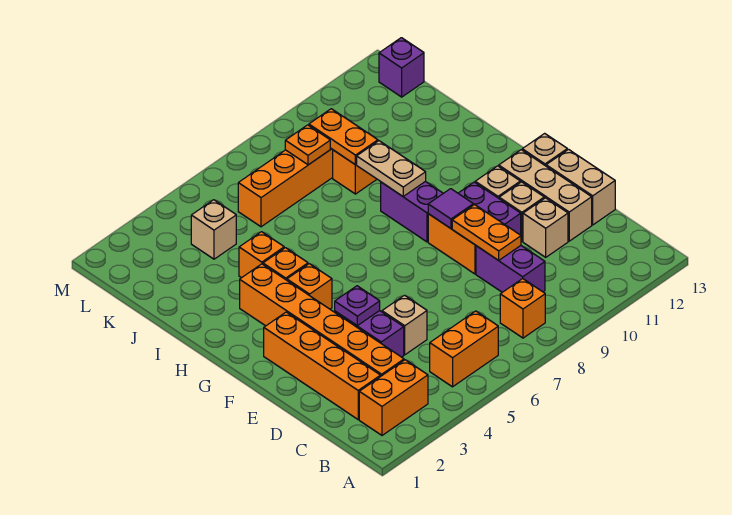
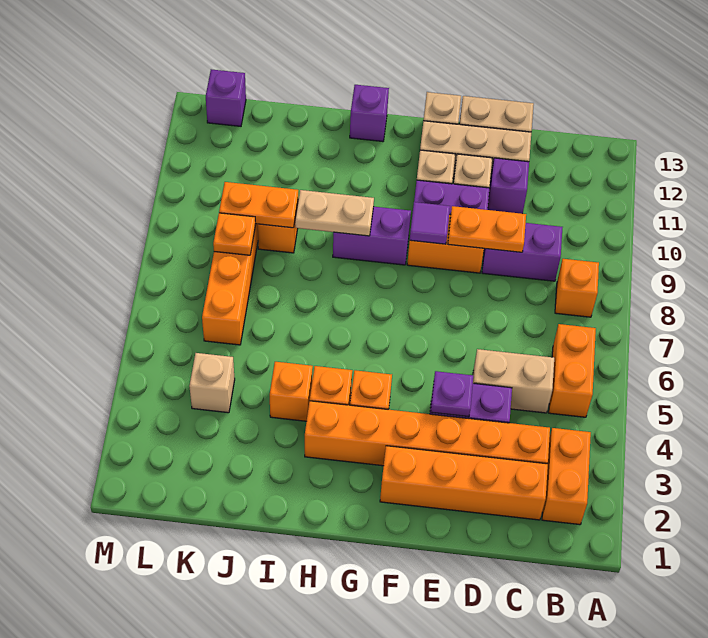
tan brick D5 level 1 -> tan brick C5:D5 level 1
tan brick D11 level 1 -> purple brick D11 level 1
none -> purple brick H13 level 1

